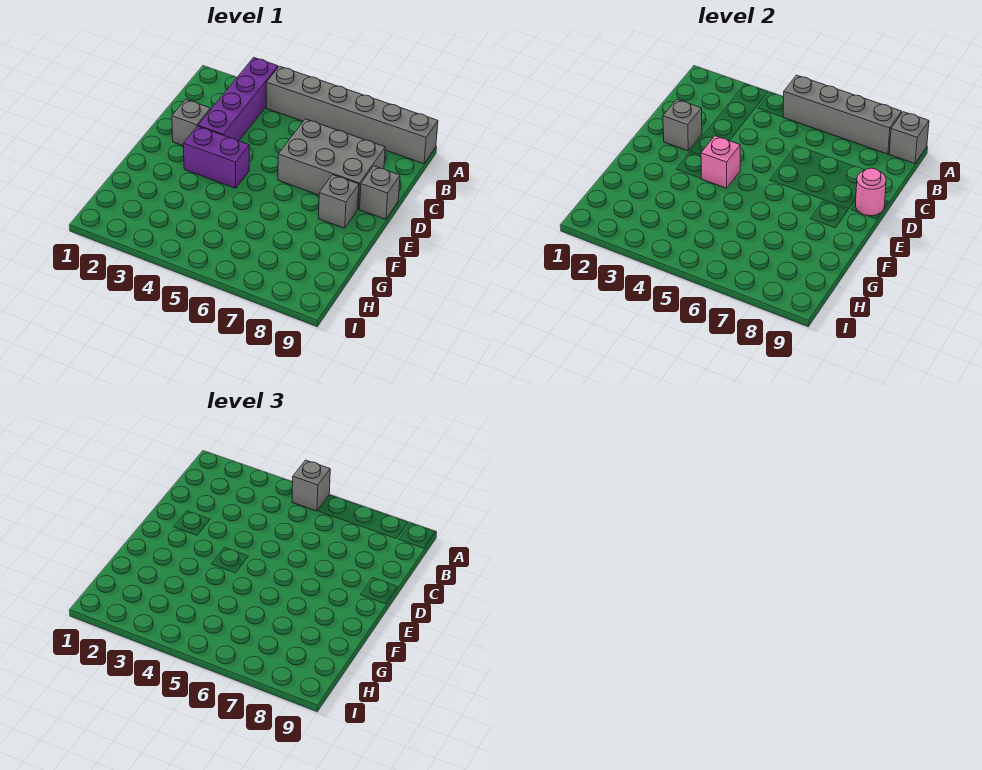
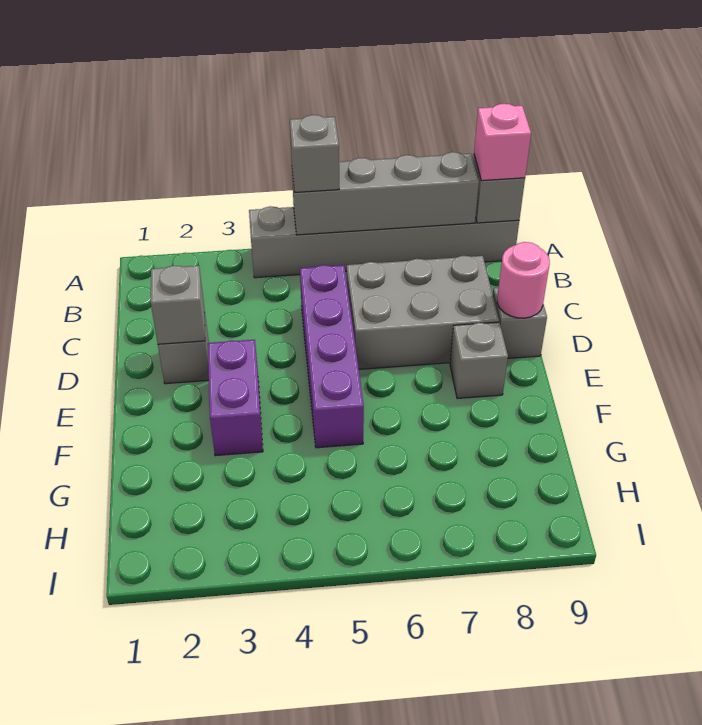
purple brick A3:D3 level 1 -> purple brick C5:F5 level 1
purple brick E3:E4 level 1 -> purple brick E3:F3 level 1
pink brick E4 level 2 -> pink brick A9 level 3

